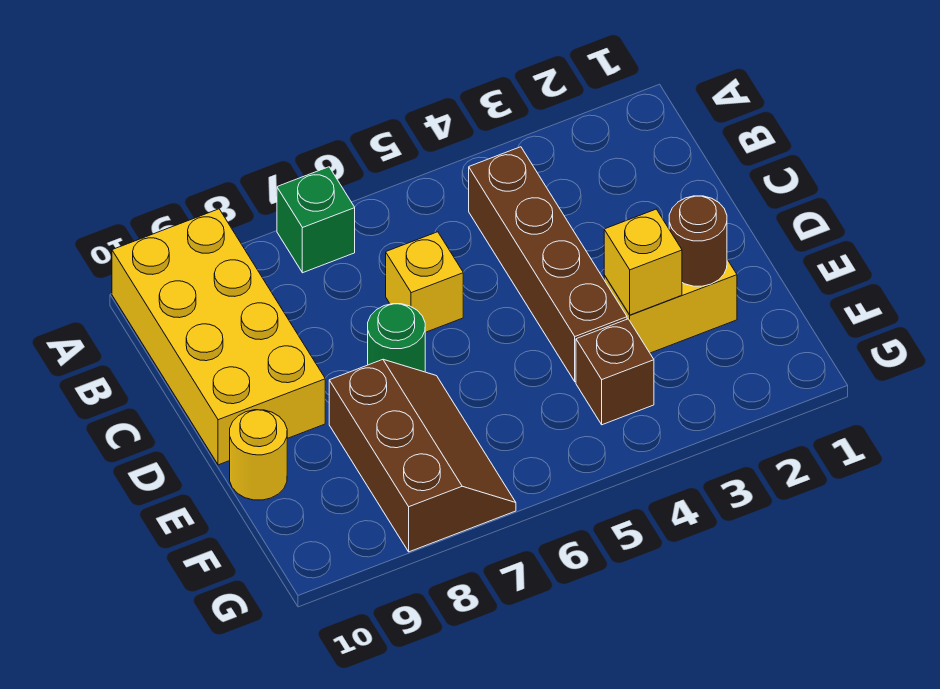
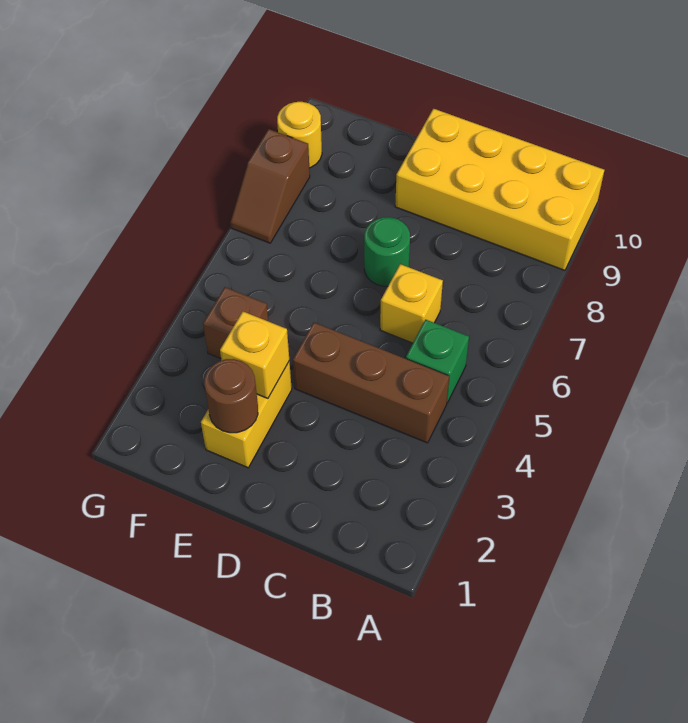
green brick A7 level 1 -> green brick B5 level 1
brown brick B4:E4 level 1 -> brown brick B4:D4 level 1
brown slope E7:G8 level 1 top 8 -> brown slope G7:G8 level 1 top 8
yellow round brick E10 level 1 -> yellow round brick G9 level 1

